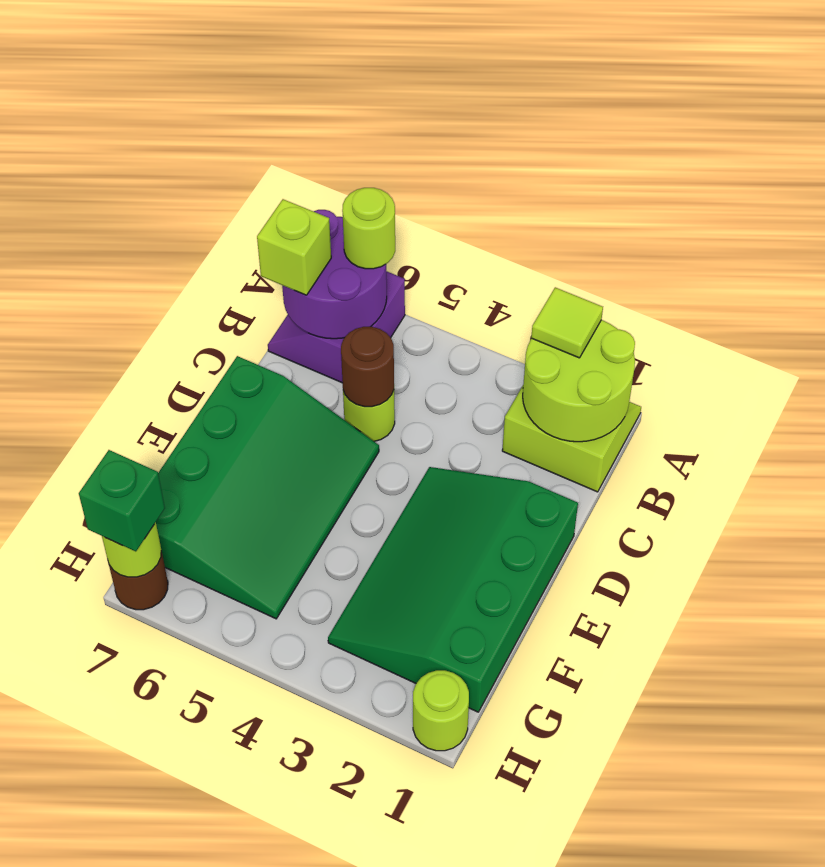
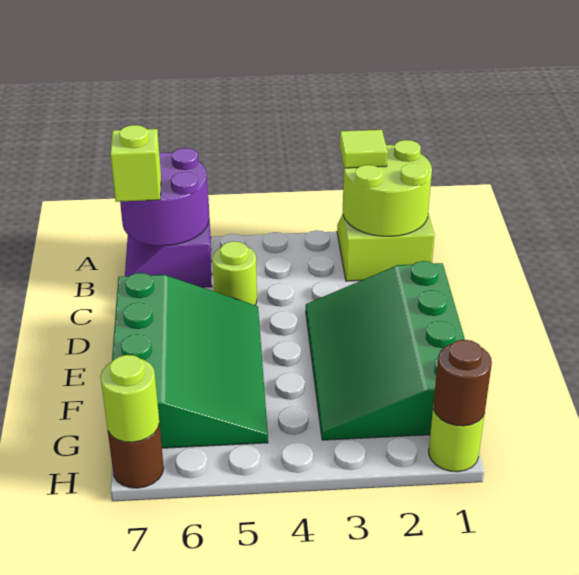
lime round brick A6 level 3 -> none
brown round brick C5 level 2 -> brown round brick H1 level 2
green brick H7 level 3 -> none

